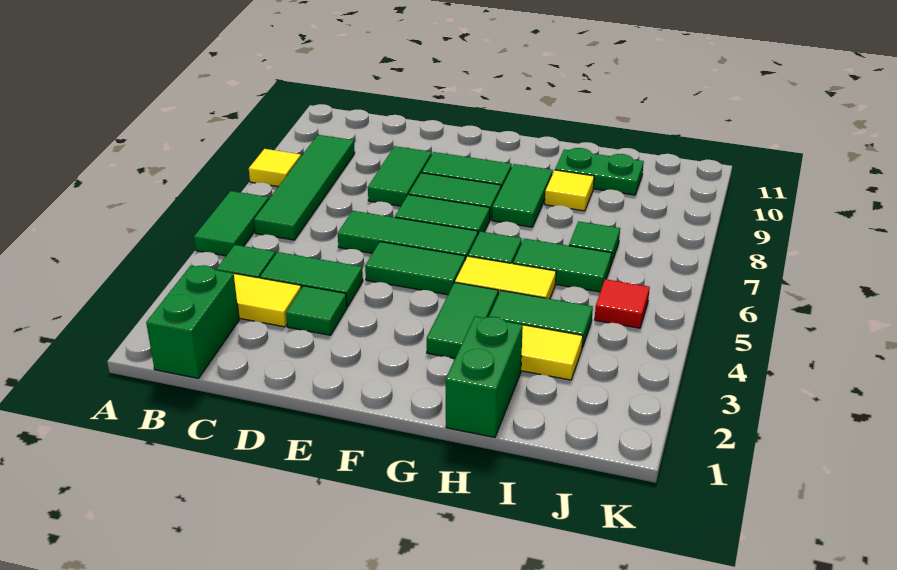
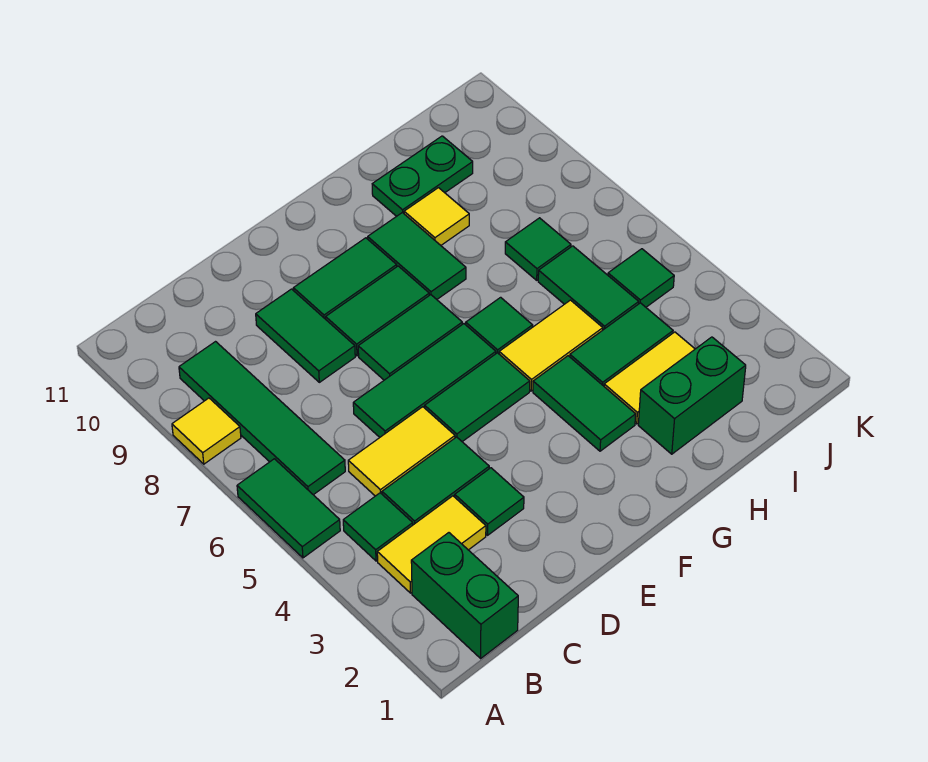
none -> yellow tile C5:D5 level 1
green brick H1:H2 level 1 -> green brick H2:I2 level 1
green tile H6:I6 level 1 -> green tile I5:I6 level 1
red tile J5 level 1 -> green tile J5 level 1

